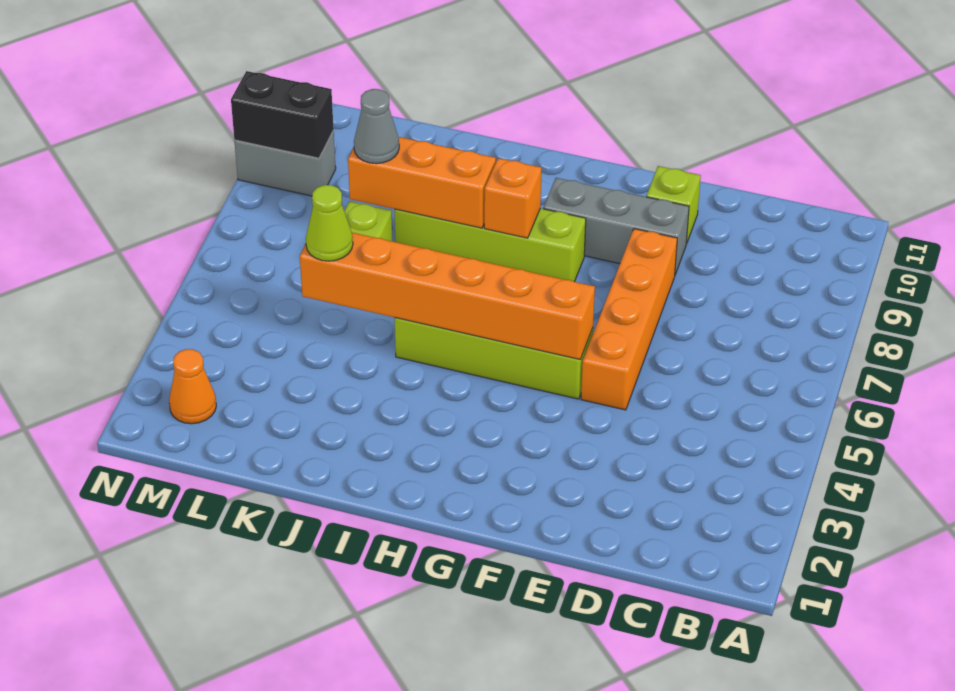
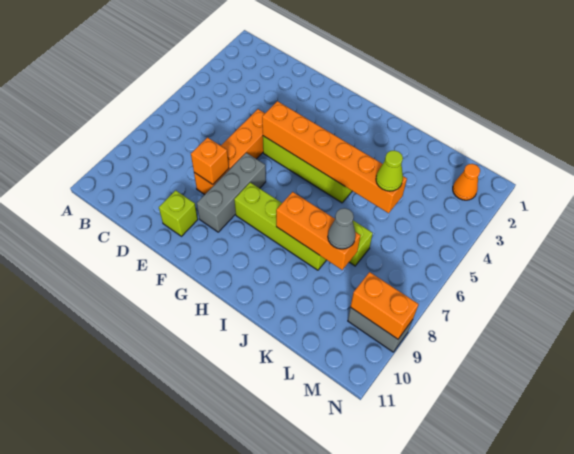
grey brick E9:G9 level 1 -> grey brick F7:F9 level 1
orange brick H8 level 2 -> orange brick E8 level 2
black brick M9:N9 level 2 -> orange brick M9:N9 level 2

